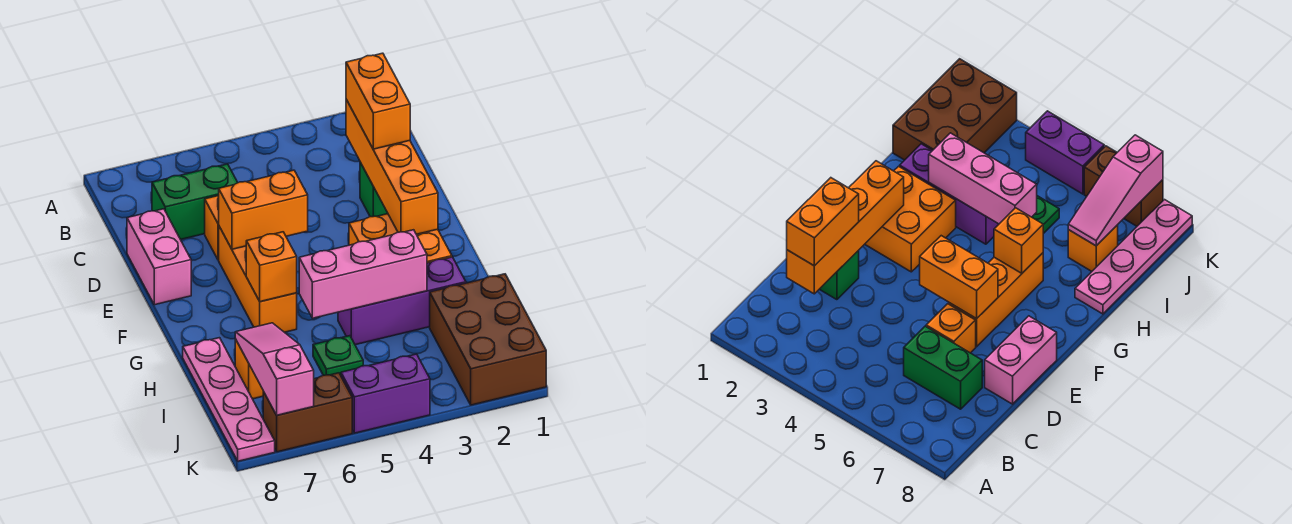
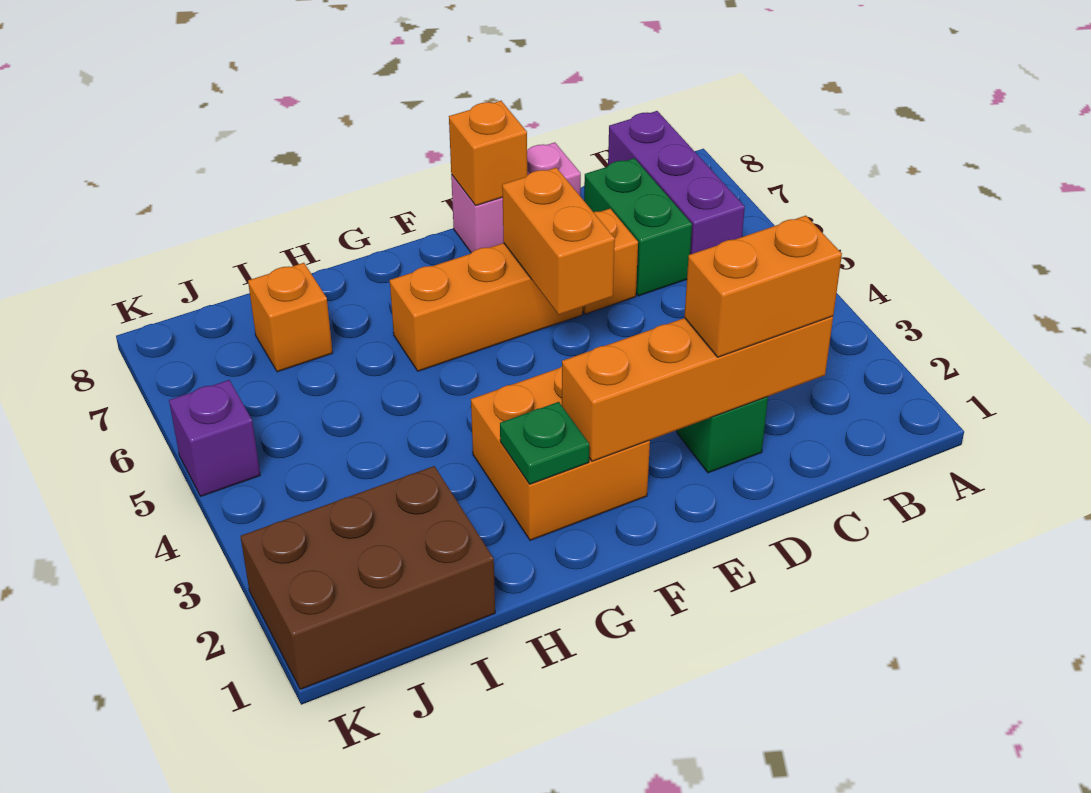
orange brick G6 level 2 -> orange brick E8 level 2
purple brick H2:H4 level 1 -> purple brick B6:B8 level 1
pink brick H3:H5 level 2 -> none
pink plate H8:K8 level 1 -> none
green plate I5 level 1 -> green plate G2 level 2
pink slope I7:K7 level 2 top K -> none
purple brick K4:K5 level 1 -> purple brick K5 level 1
brown brick K6:K7 level 1 -> none

